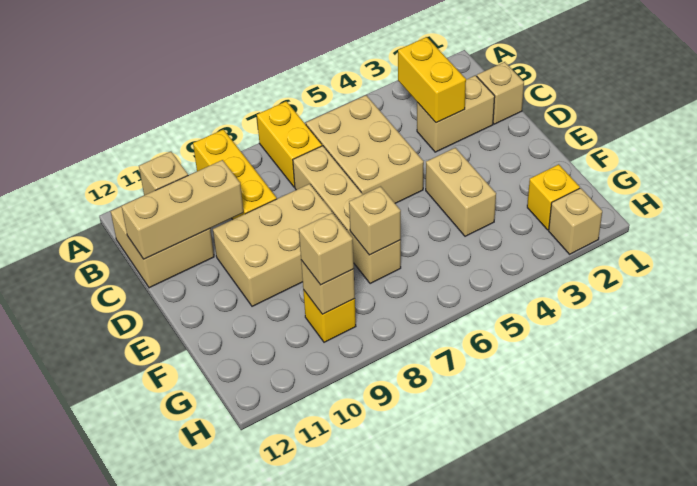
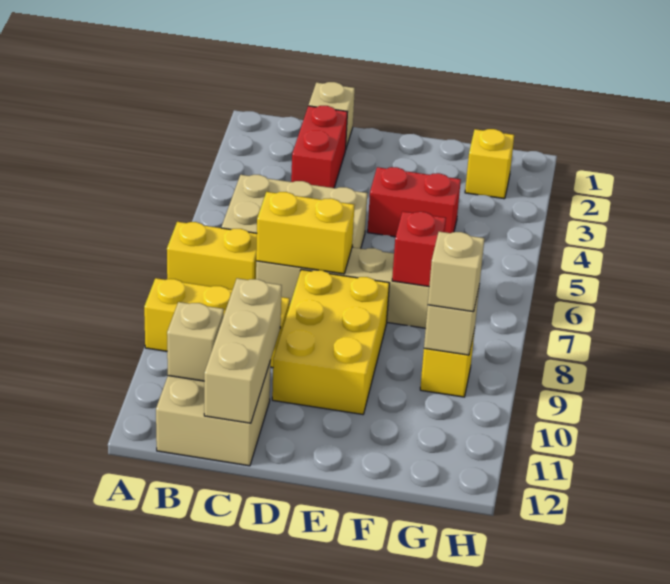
yellow brick B3:C3 level 2 -> yellow brick C7:D7 level 2
tan brick C2:C3 level 1 -> red brick C2:C3 level 1
tan brick D8:E10 level 1 -> yellow brick D8:E10 level 1
tan brick E4:F4 level 1 -> red brick E4:F4 level 1
tan brick F7 level 2 -> red brick F7 level 2
tan brick H2 level 1 -> none

